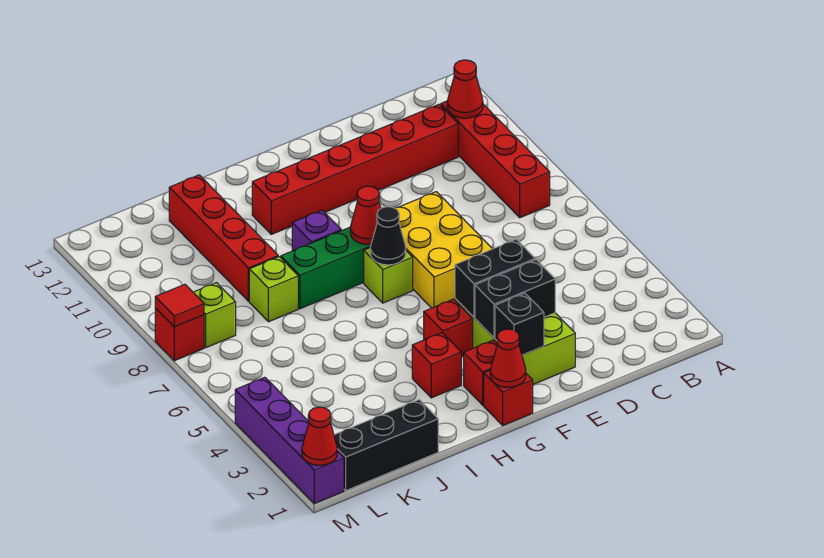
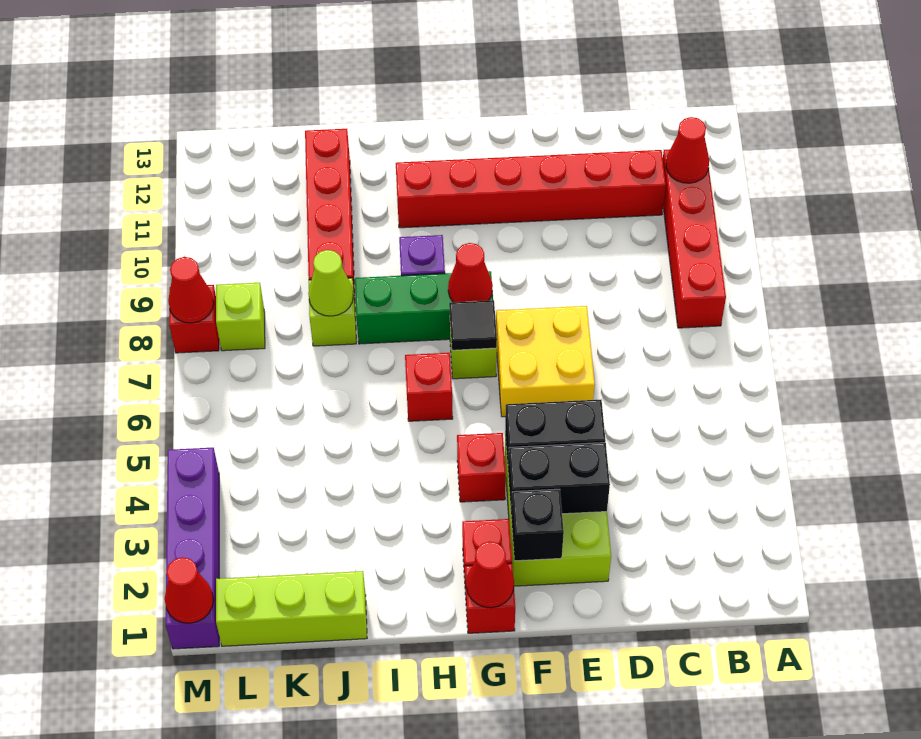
yellow brick E6:F8 level 1 -> yellow brick E6:F7 level 1
black cone G7 level 2 -> black tile G7 level 2
red brick H3 level 1 -> red brick H6 level 1
black brick J1:L1 level 1 -> lime brick J1:L1 level 1
none -> lime cone J8 level 2
red tile M8 level 2 -> red cone M8 level 2

